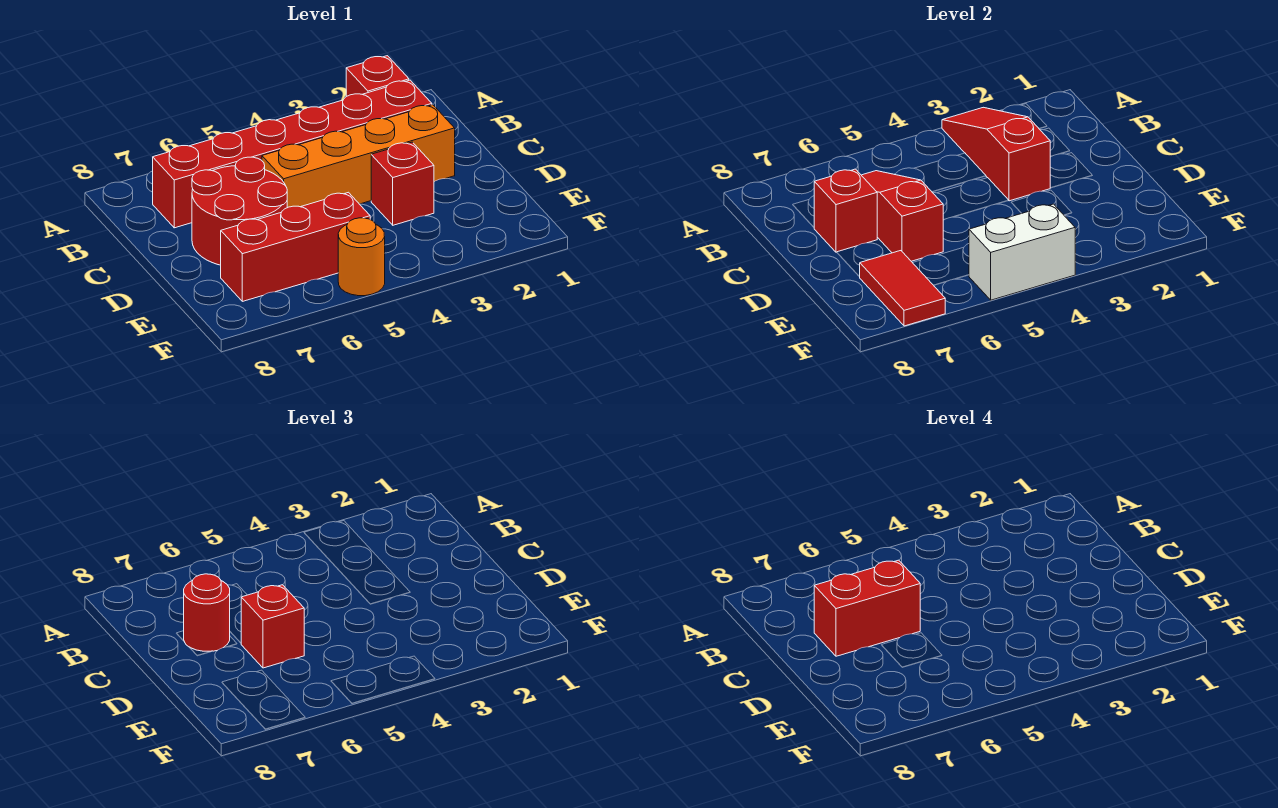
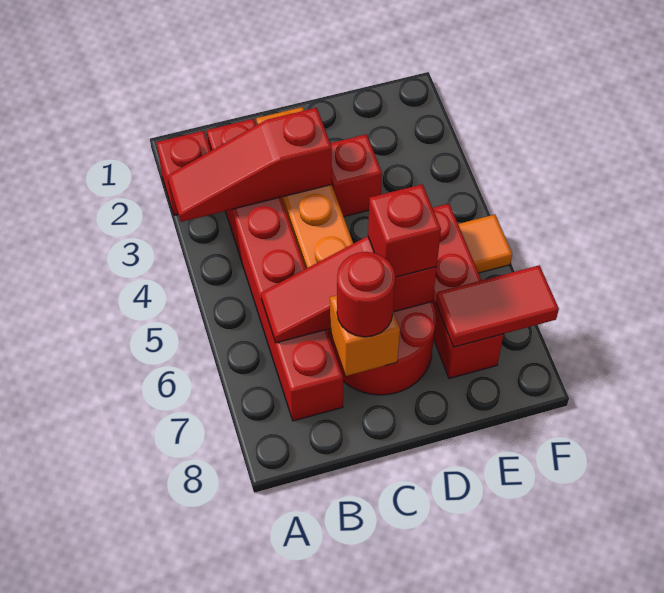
red brick C6:C7 level 4 -> none
red brick C7 level 2 -> orange brick C7 level 2
white brick F4:F5 level 2 -> none
orange round brick F5 level 1 -> orange tile F5 level 1

